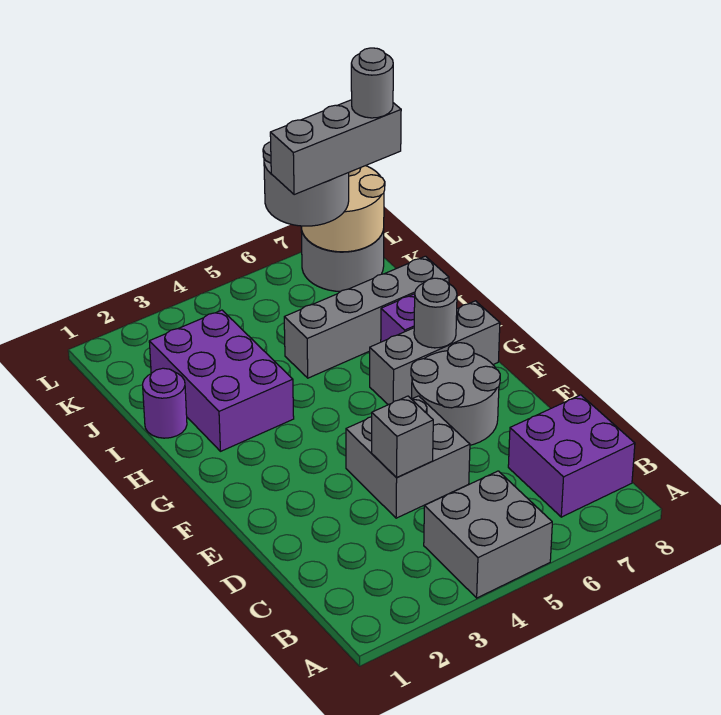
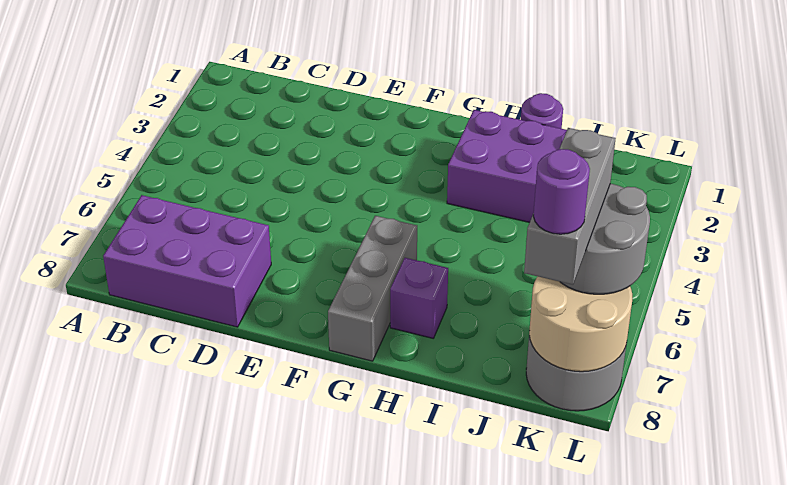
grey brick A4:B5 level 1 -> none
purple brick B7:C8 level 1 -> purple brick B7:D8 level 1
grey brick D4:E5 level 1 -> none
grey brick D4 level 2 -> none
grey round brick E6:F7 level 1 -> none
grey round brick G7 level 2 -> none
grey brick I5:I8 level 1 -> none
grey round brick K8 level 5 -> purple round brick K8 level 5

